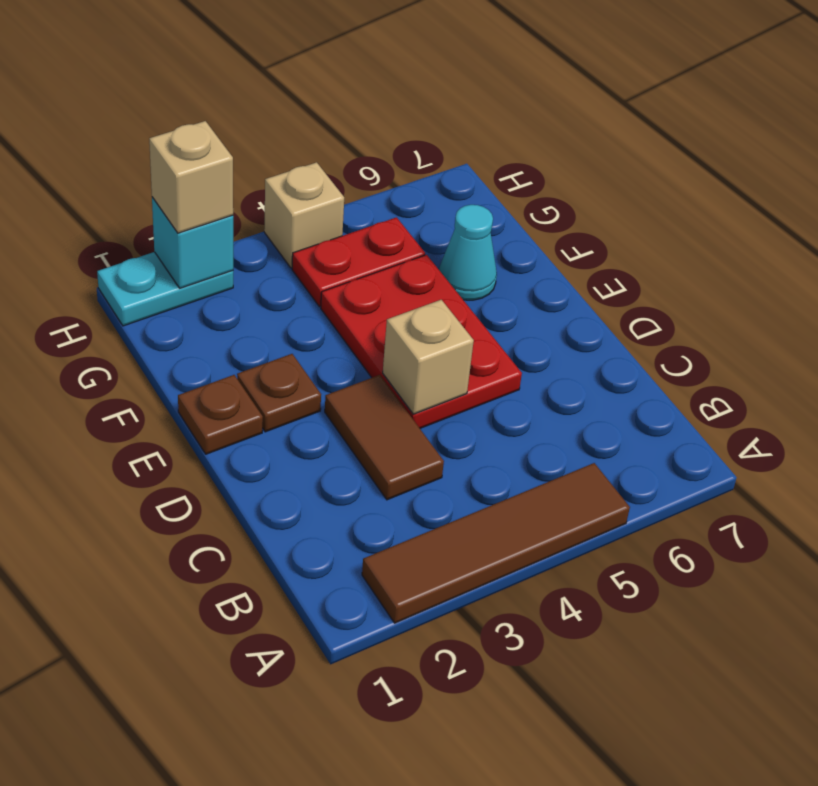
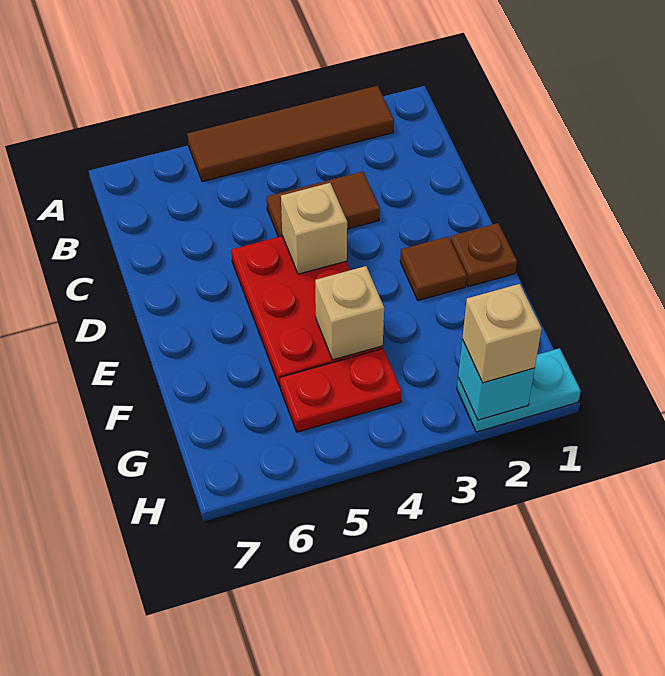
brown tile C3:D3 level 1 -> brown tile C3:C4 level 1
brown plate E2 level 1 -> brown tile E2 level 1
cyan cone F6 level 1 -> none
tan brick H4 level 1 -> tan brick F4 level 2

